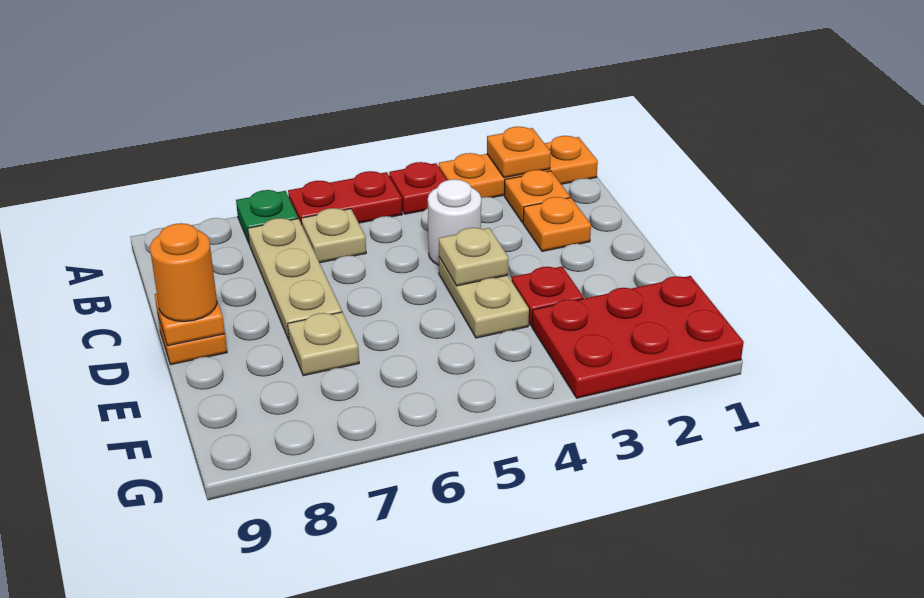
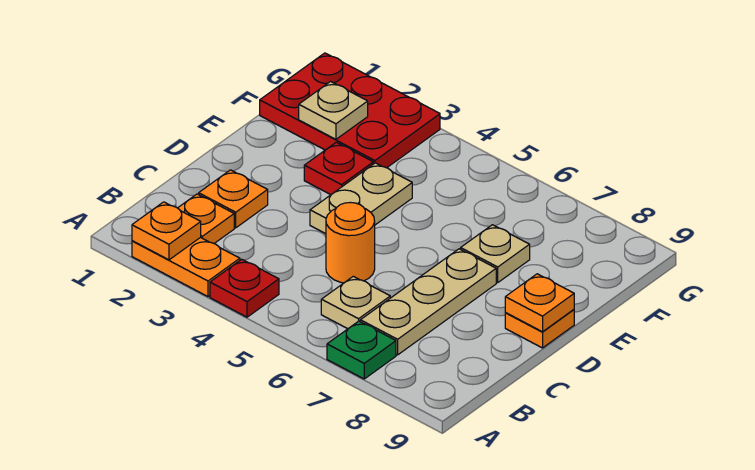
orange plate A1:A3 level 1 -> orange plate A2:A3 level 1
red plate A5:A6 level 1 -> none
white round brick C4 level 1 -> none
tan plate D4 level 2 -> tan plate F2 level 2
orange round brick D9 level 3 -> orange round brick C5 level 1

